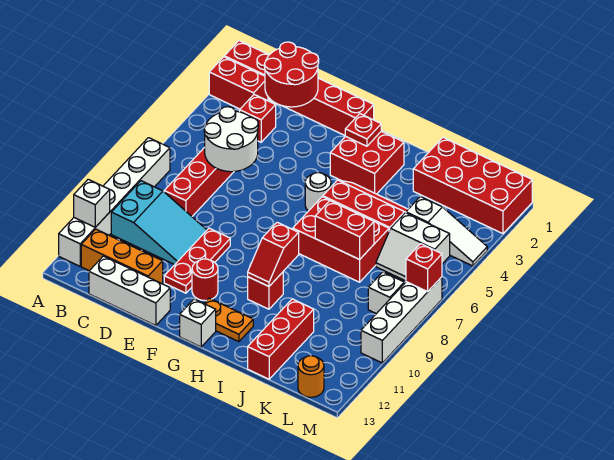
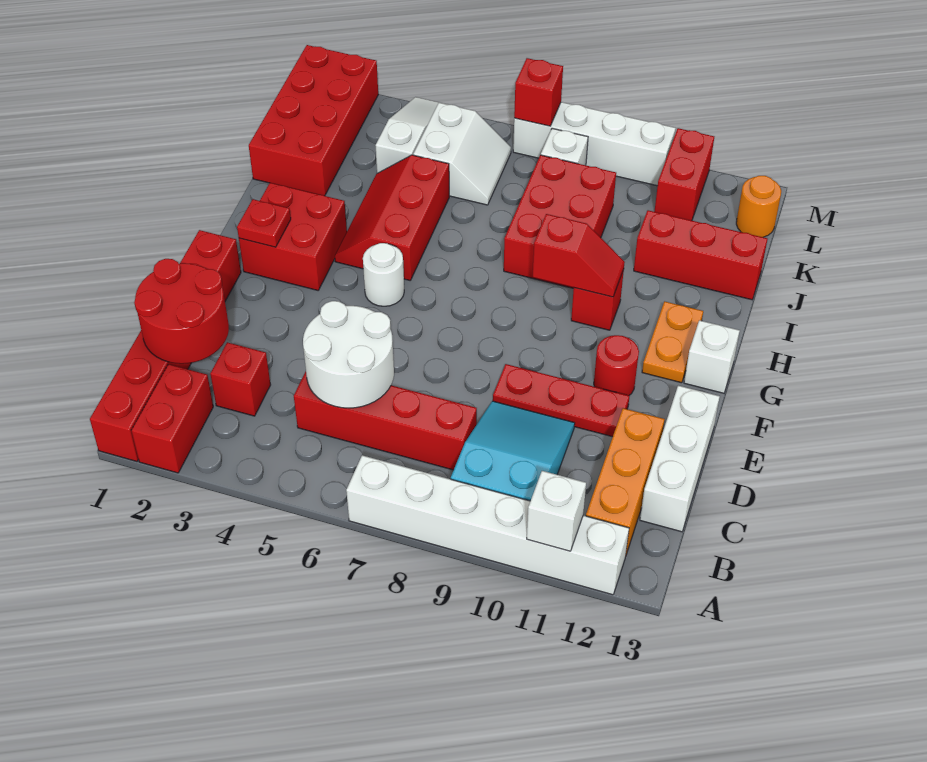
red brick H6:J7 level 1 -> red brick I8:K9 level 1
red brick I7:J7 level 2 -> red brick L11:M11 level 1

